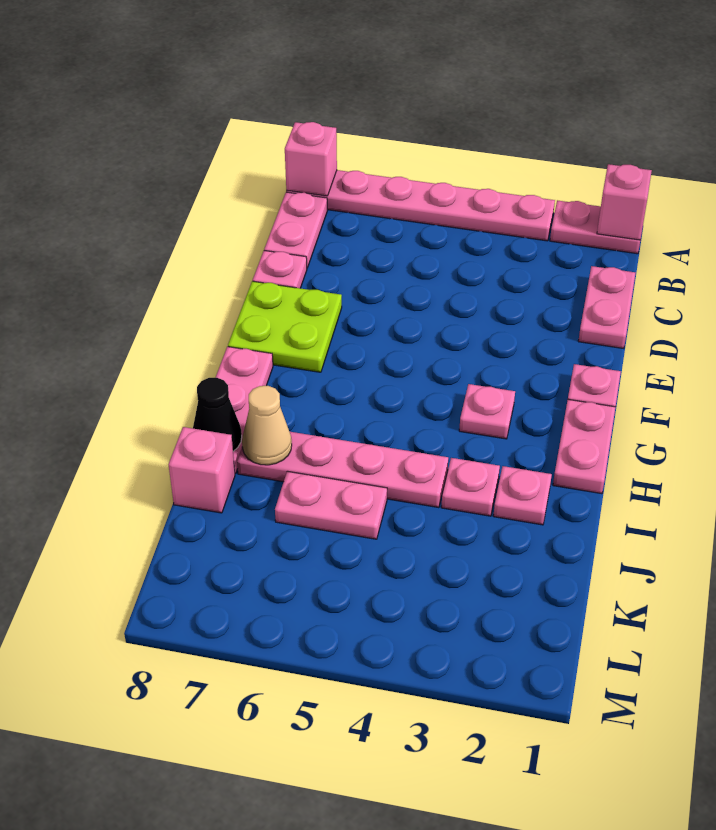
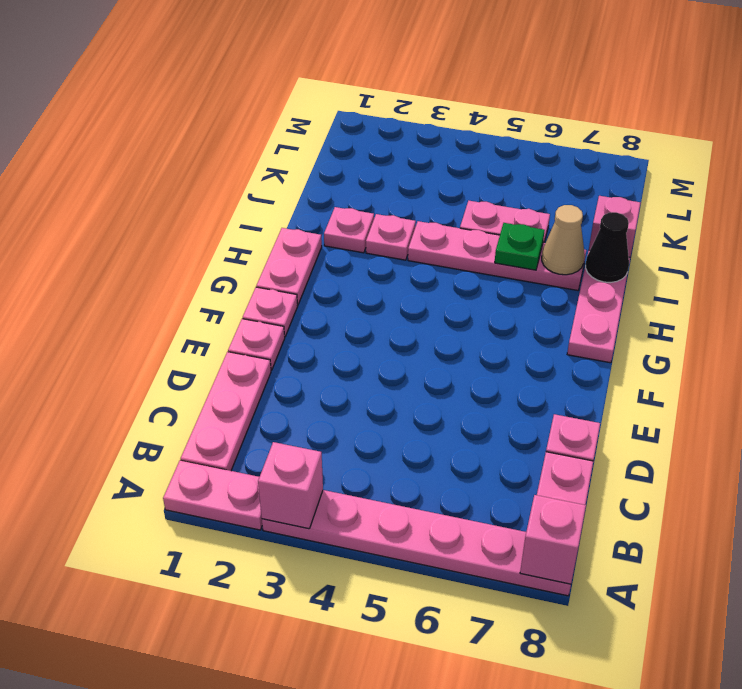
pink brick A1 level 2 -> pink brick A3 level 2
pink plate C1:D1 level 1 -> pink plate B1:D1 level 1
lime plate E7:F8 level 1 -> none
pink plate G3 level 1 -> pink plate E1 level 1
none -> green plate I6 level 2

